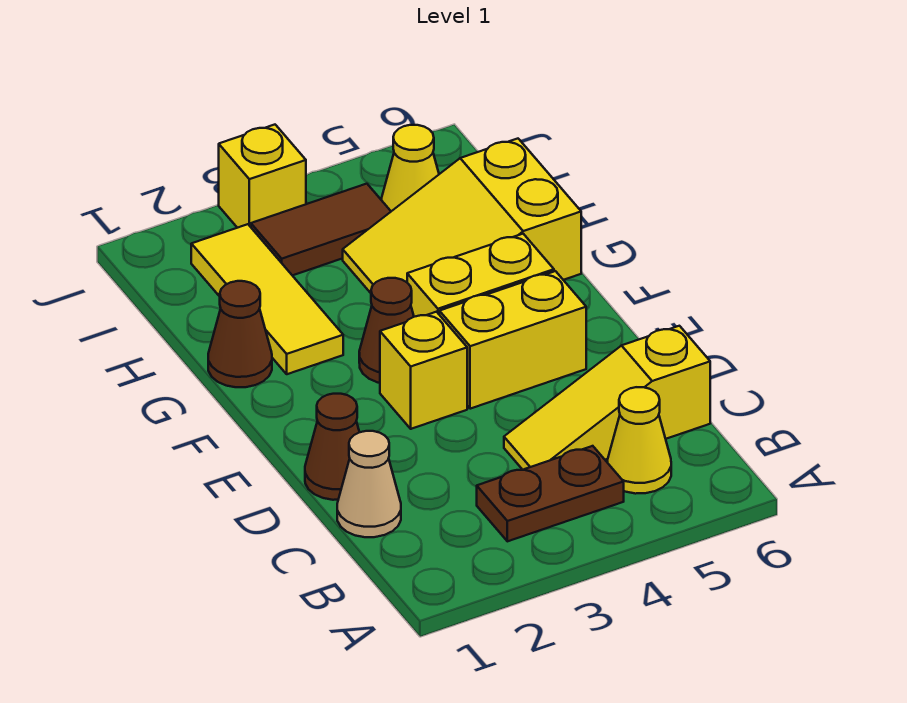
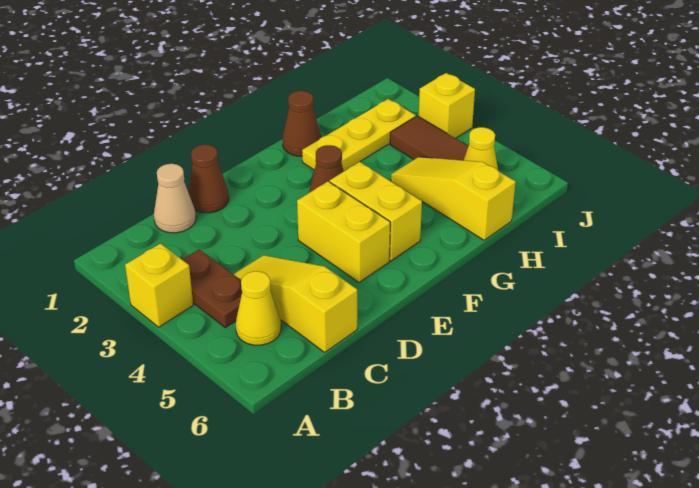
yellow brick E3 level 1 -> yellow brick A3 level 1
yellow tile G2:I2 level 1 -> yellow plate G2:I2 level 1
yellow slope G4:H6 level 1 top 6 -> yellow slope H4:H6 level 1 top 6

